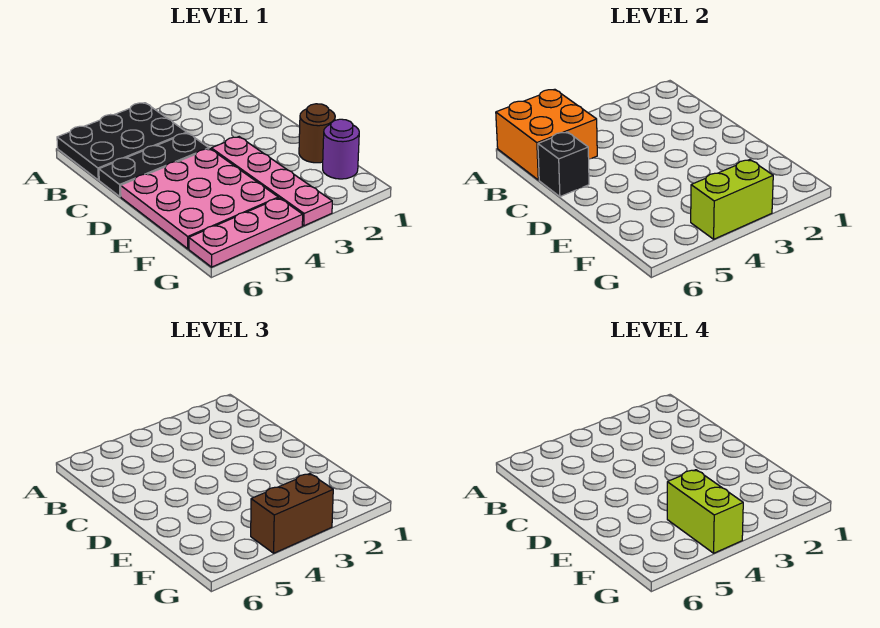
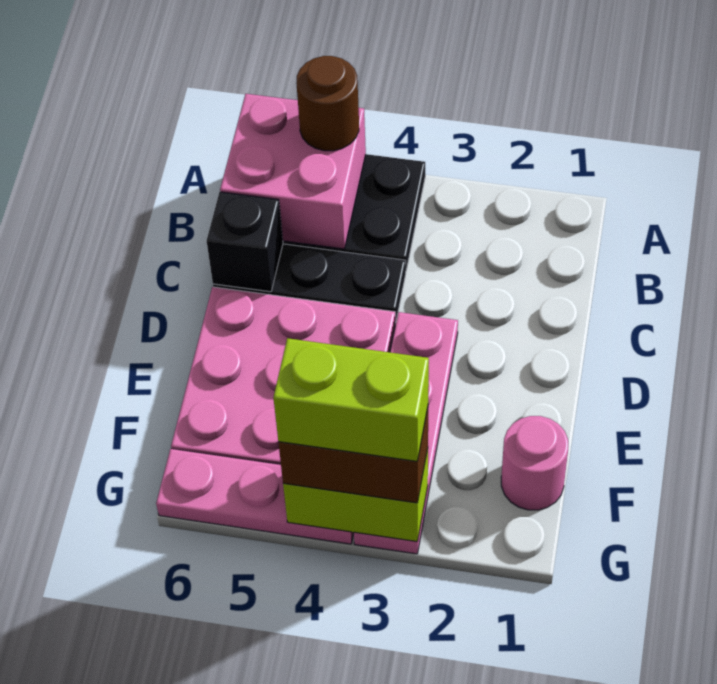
orange brick A5:B6 level 2 -> pink brick A5:B6 level 2
brown round brick E1 level 1 -> brown round brick A5 level 3
purple round brick F1 level 1 -> pink round brick F1 level 1
lime brick F4:G4 level 4 -> lime brick G3:G4 level 4

